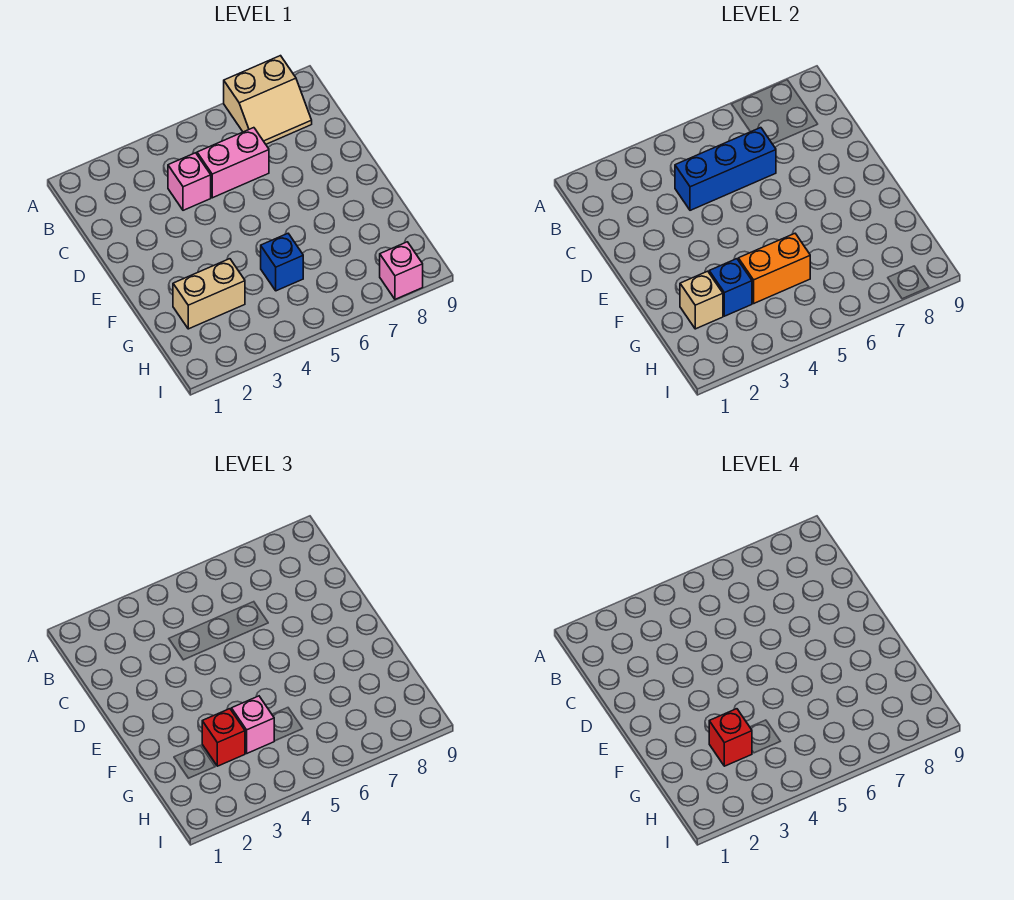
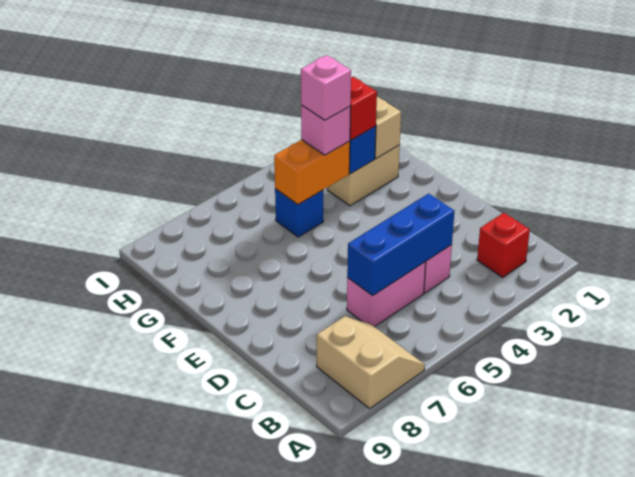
tan slope A7:B8 level 1 top A -> tan slope A7:B8 level 1 top 8
red brick G3 level 4 -> red brick B2 level 1
pink brick I8 level 1 -> pink brick G4 level 4

